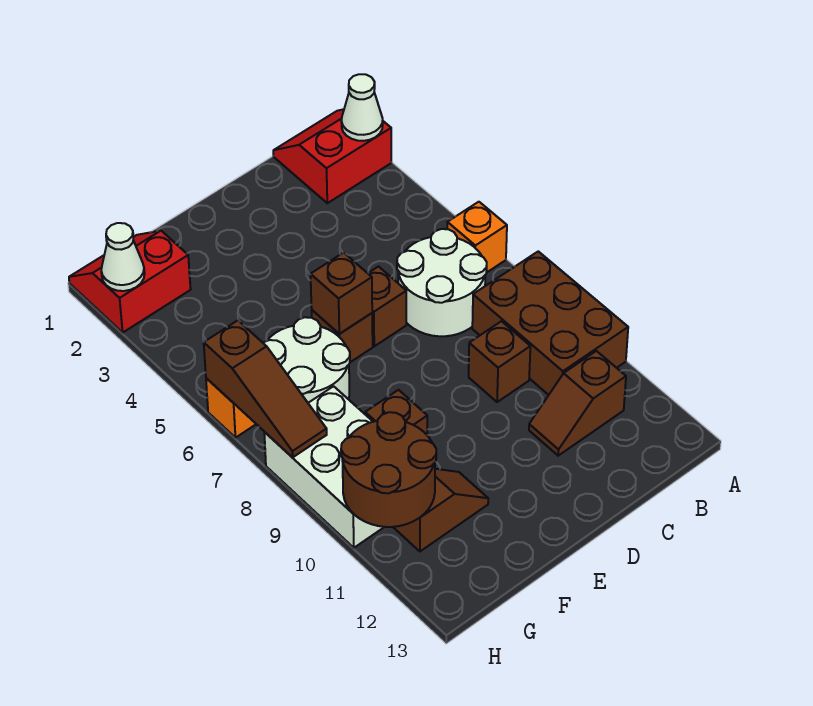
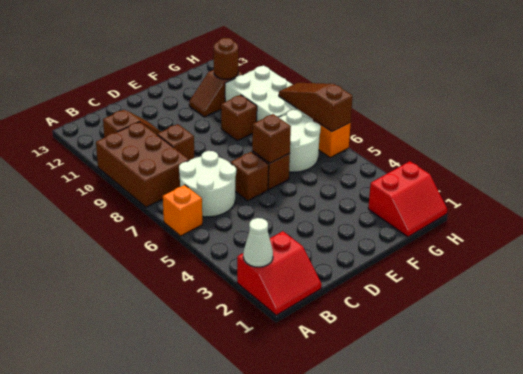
brown round brick G10:H11 level 2 -> brown round brick G11 level 2
white cone H2 level 2 -> none

